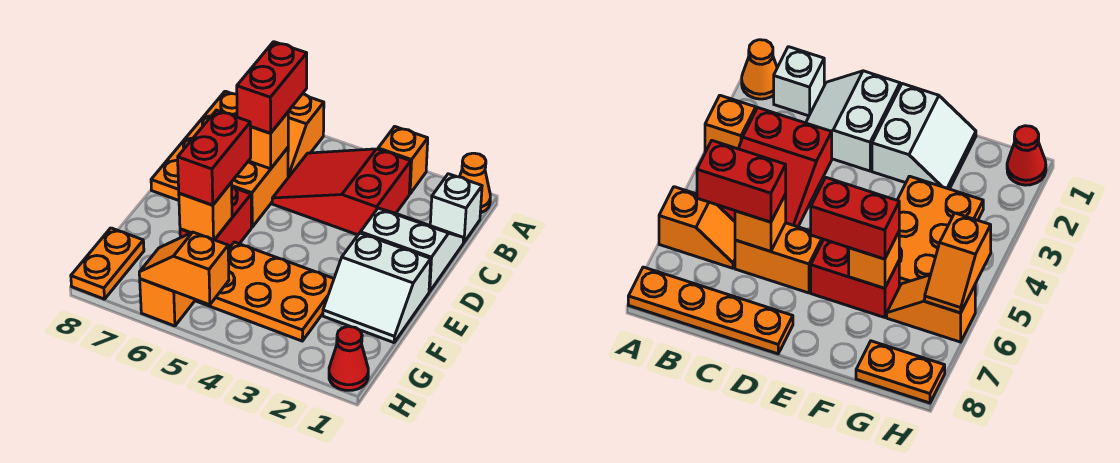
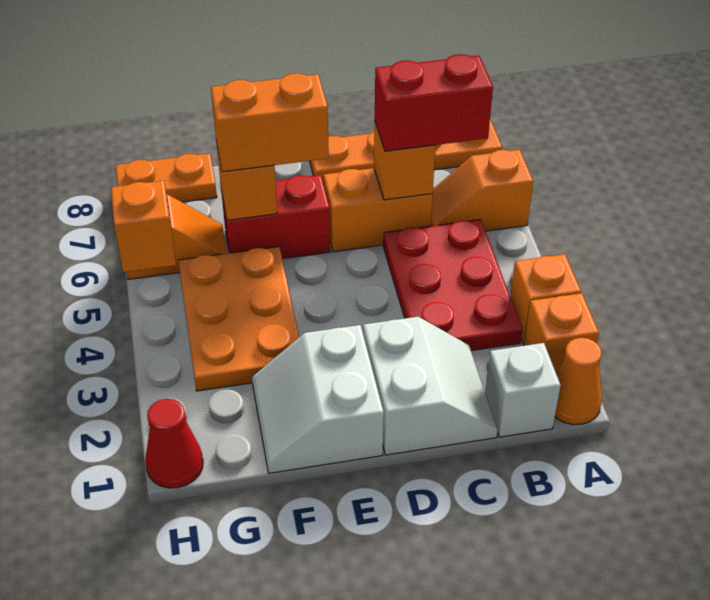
none -> orange brick A2 level 1
red slope B3:C5 level 1 top 3 -> red plate B3:C5 level 1
red brick E6:F6 level 3 -> orange brick E6:F6 level 3

